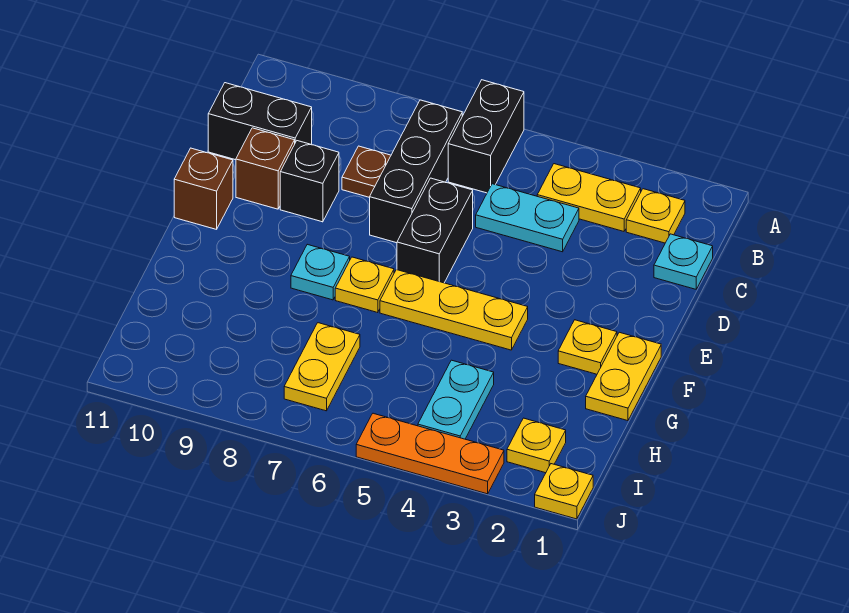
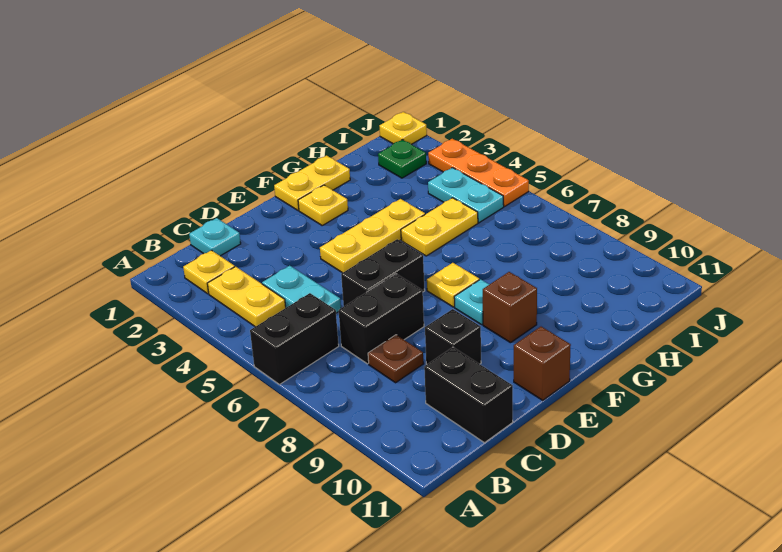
black brick B7:D7 level 1 -> black brick C7:D7 level 1
brown brick D10 level 1 -> brown brick F9 level 1
yellow plate F4:F6 level 1 -> yellow plate E4:G4 level 1
cyan plate H4:I4 level 1 -> cyan plate I4:I5 level 1
yellow plate H7:I7 level 1 -> yellow plate G5:H5 level 1
yellow plate I2 level 1 -> green plate I2 level 1

